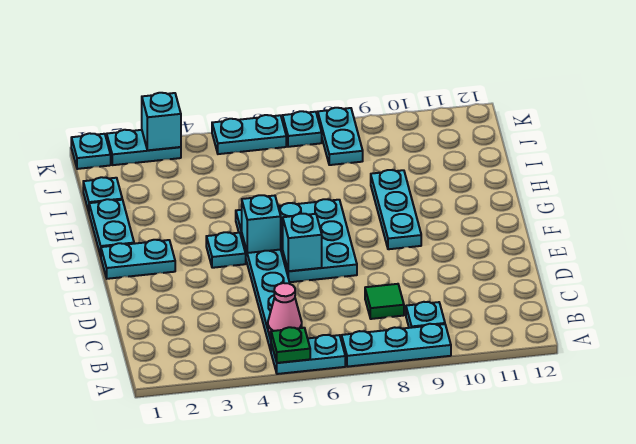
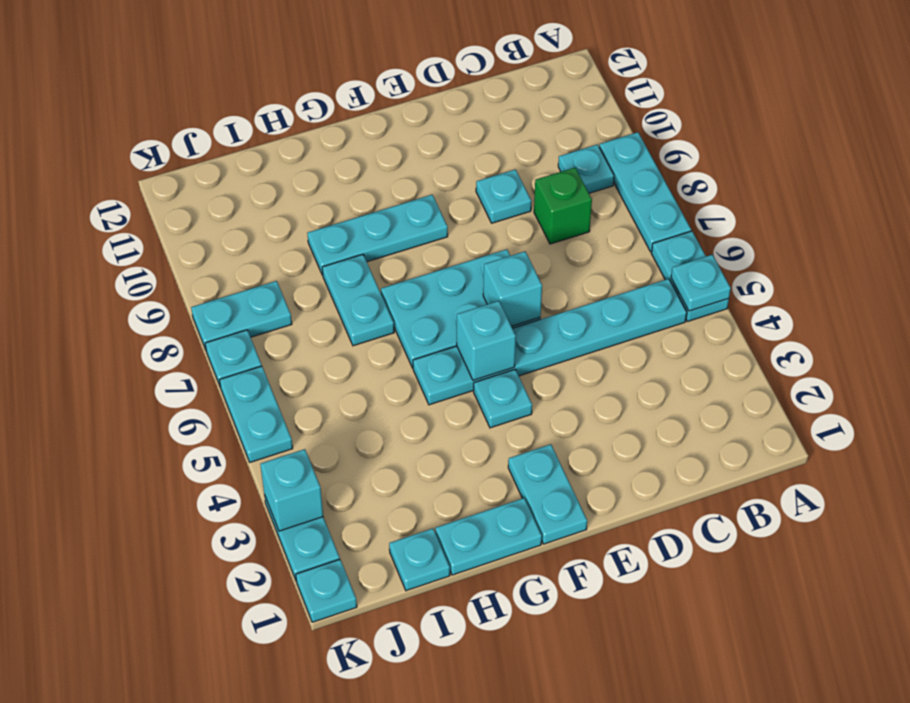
green plate A5 level 2 -> cyan plate A5 level 2
pink cone B5 level 2 -> none
green tile C8 level 1 -> green brick C8 level 1
none -> cyan plate D9 level 1
none -> cyan plate H7:H8 level 1

